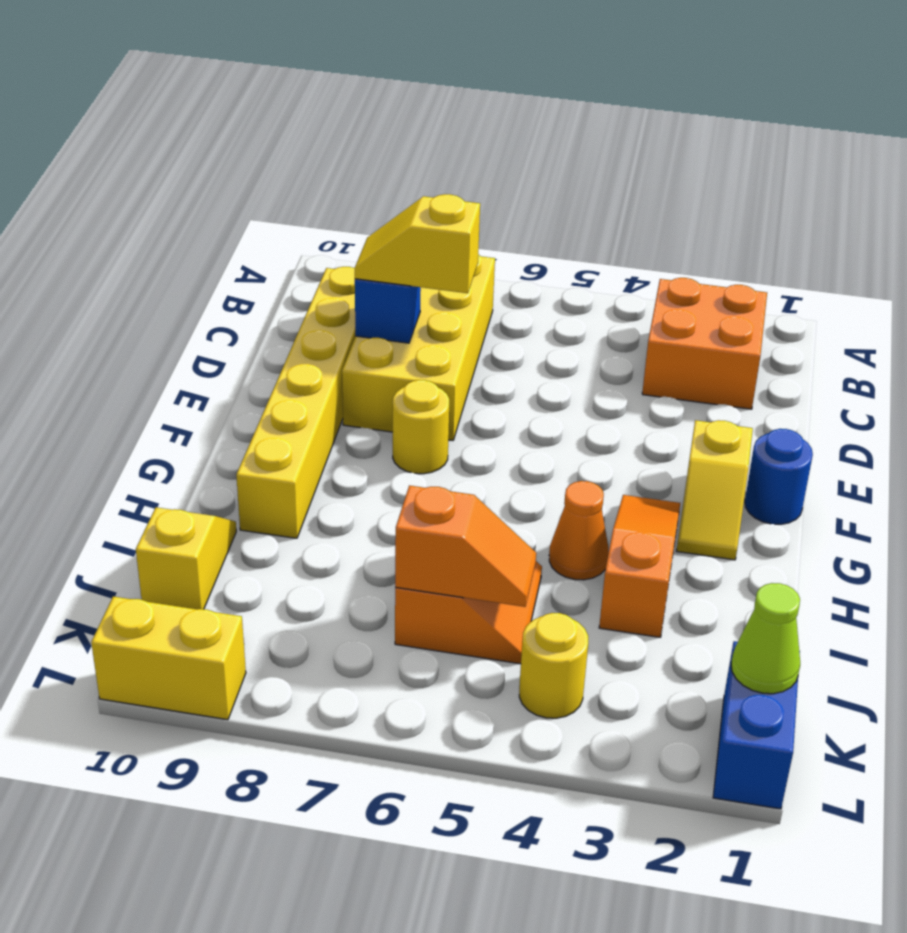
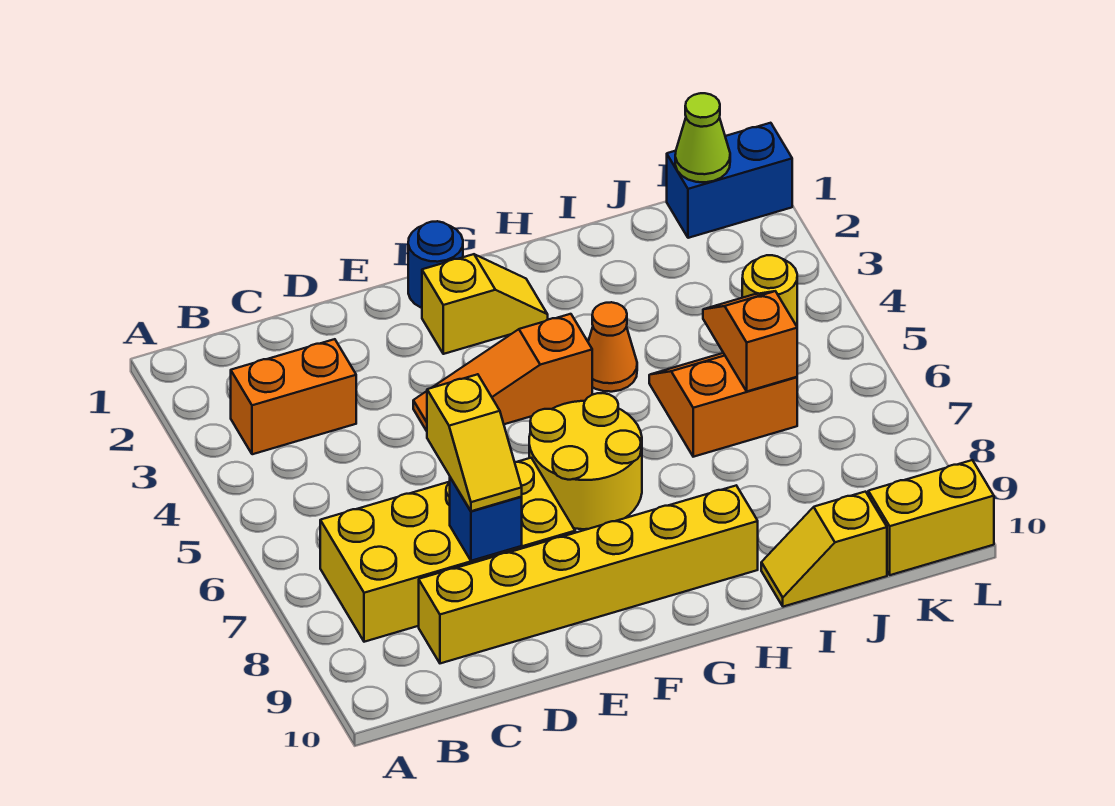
orange brick B2:C3 level 1 -> orange brick B3:C3 level 1
yellow round brick F7 level 1 -> yellow round brick F6:G7 level 1
orange slope G3:I3 level 1 top I -> orange slope E4:G4 level 1 top G
yellow brick L9:L10 level 1 -> yellow brick K10:L10 level 1

